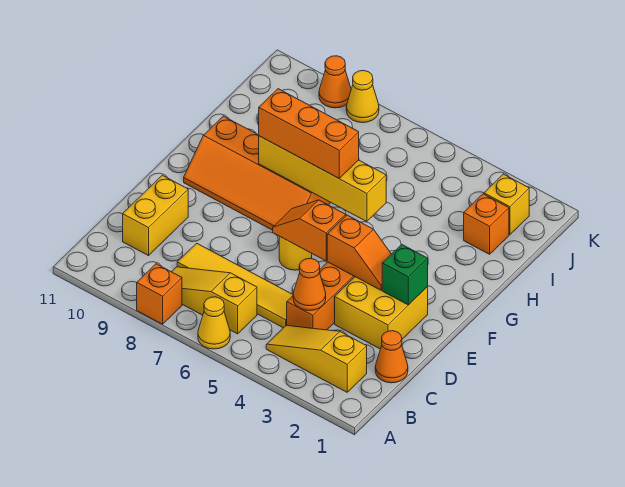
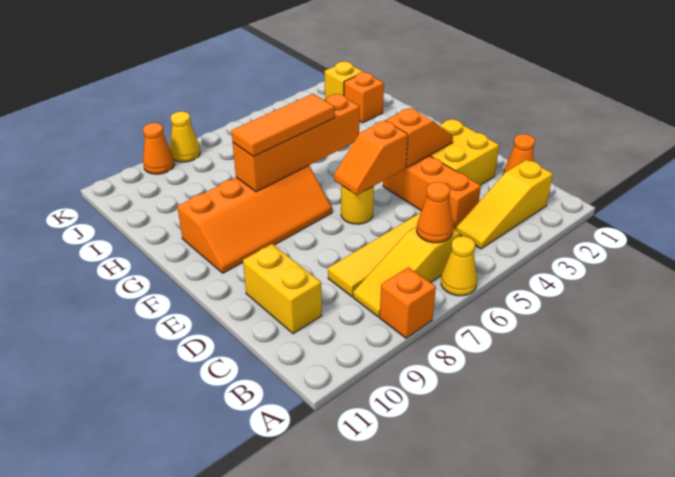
orange cone C4 level 2 -> orange cone B6 level 2
green brick E2 level 2 -> none
yellow brick G5:G8 level 2 -> orange brick G5:G8 level 2
orange brick G6:G8 level 3 -> orange tile G6:G8 level 3

